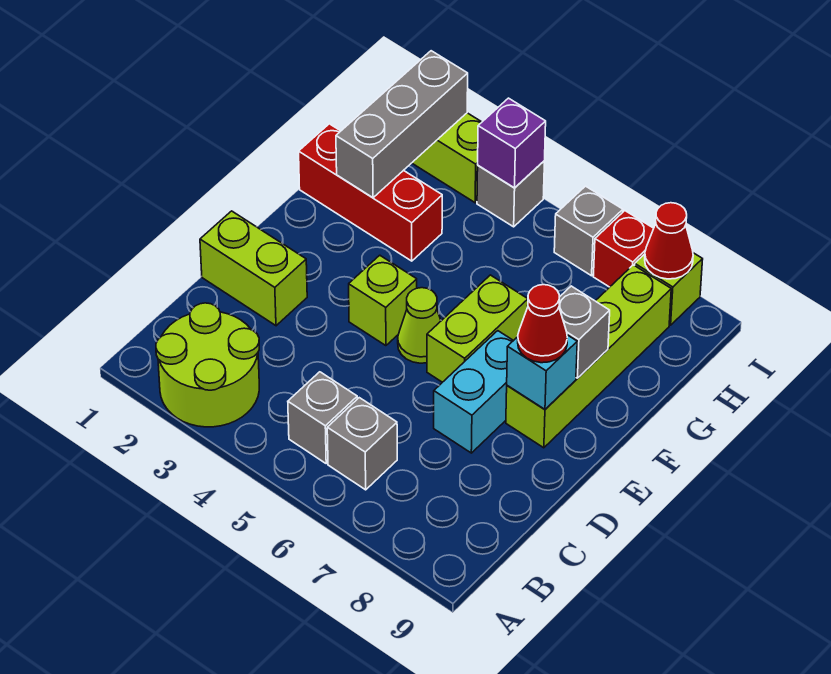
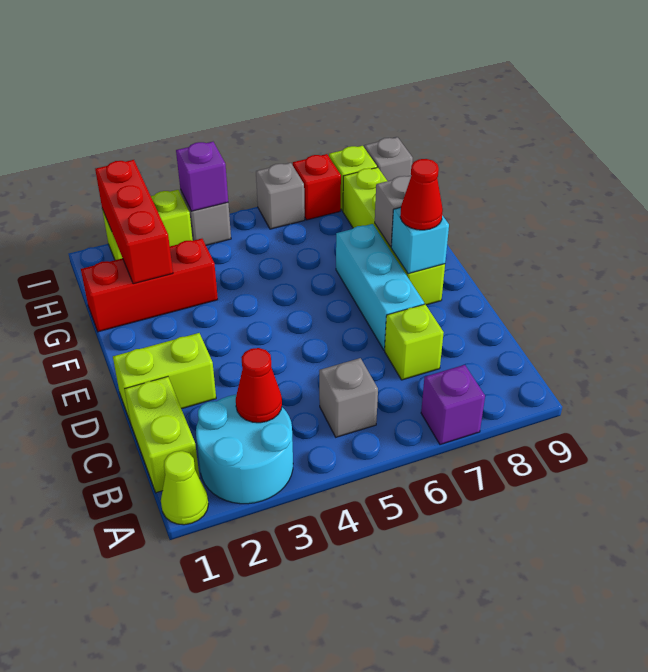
lime round brick A2:B3 level 1 -> cyan round brick A2:B3 level 1
none -> purple brick A7 level 1
grey brick B6 level 1 -> grey brick I9 level 1
cyan brick D7:E7 level 1 -> cyan brick D7:F7 level 1
lime brick E4 level 1 -> lime brick C7 level 1
lime cone E5 level 1 -> lime cone A1 level 1
lime brick E6:F6 level 1 -> lime brick B1:C1 level 1
grey brick G2:I2 level 2 -> red brick G2:I2 level 2
red cone I8 level 2 -> red cone B3 level 2

